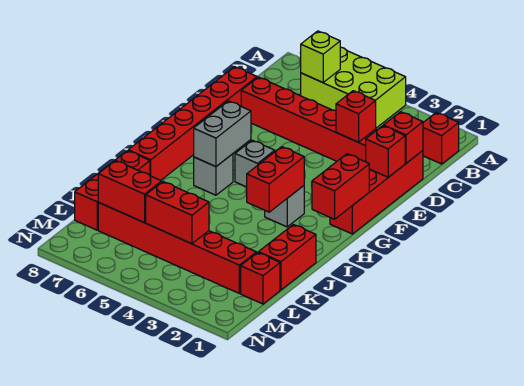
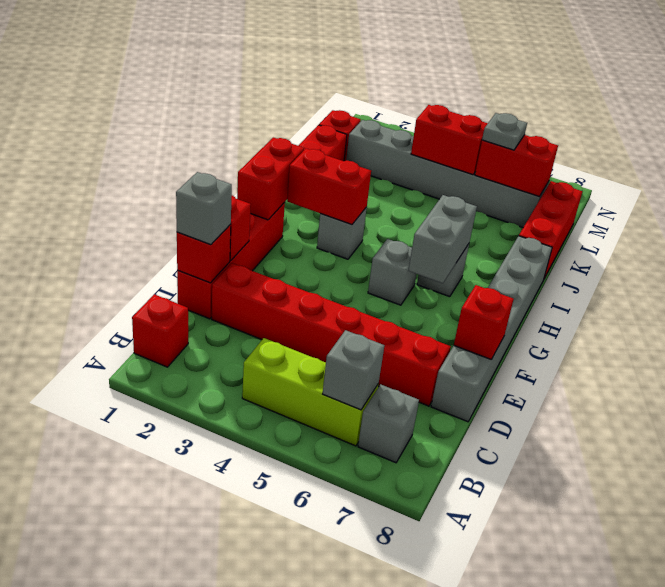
lime brick A4:B6 level 1 -> lime brick B4:B6 level 1
lime brick B6 level 2 -> grey brick B6 level 2
none -> grey brick B7 level 1
none -> grey brick D1 level 3
red brick D3 level 2 -> red brick E8 level 2
red brick D8:I8 level 1 -> grey brick D8:I8 level 1
red brick H3:I3 level 2 -> red brick H2:H3 level 2
red brick L2:L7 level 1 -> grey brick L2:L7 level 1
none -> grey plate L6 level 3

